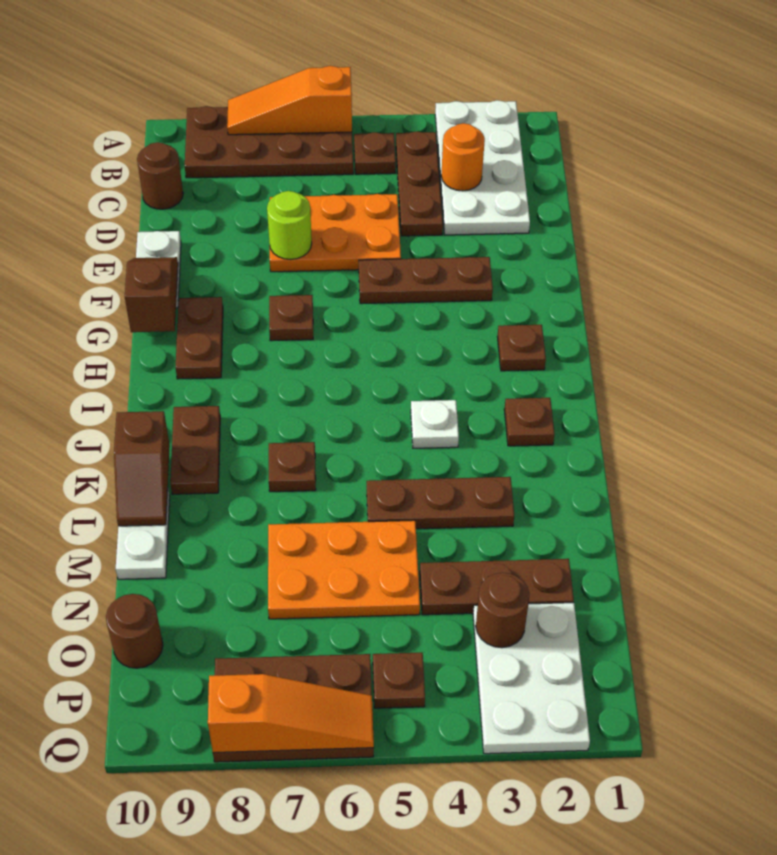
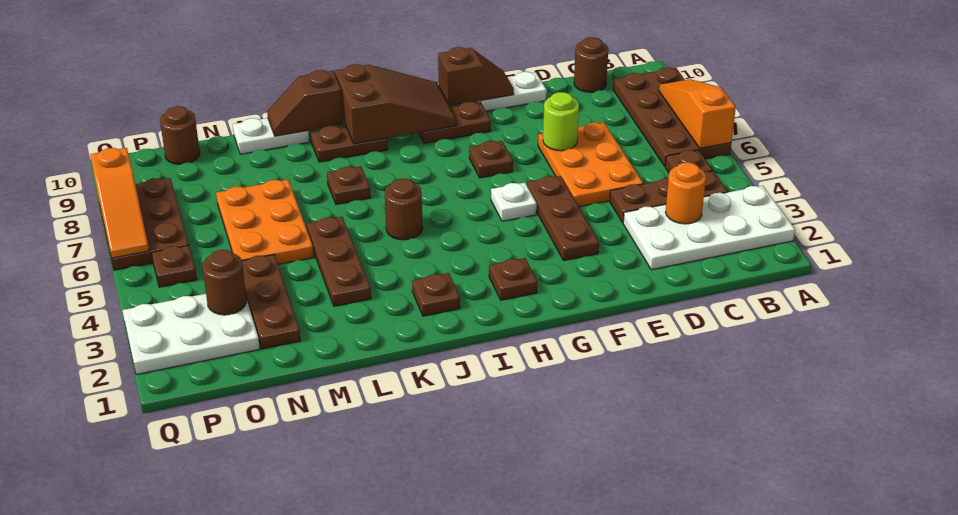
none -> brown slope H9:J10 level 2 top J
white plate J4 level 1 -> white plate G5 level 1
none -> brown round brick J5 level 1

